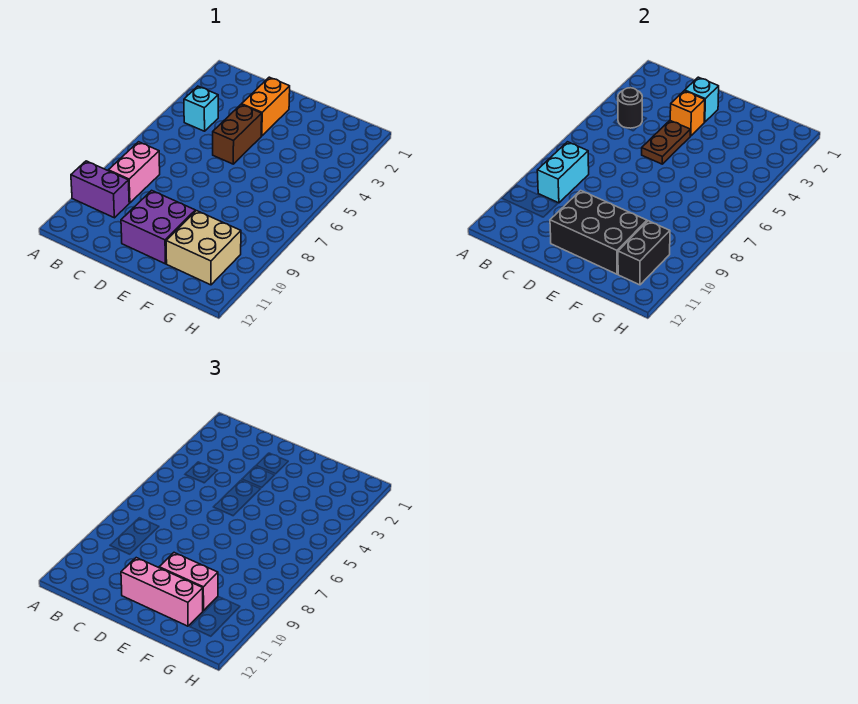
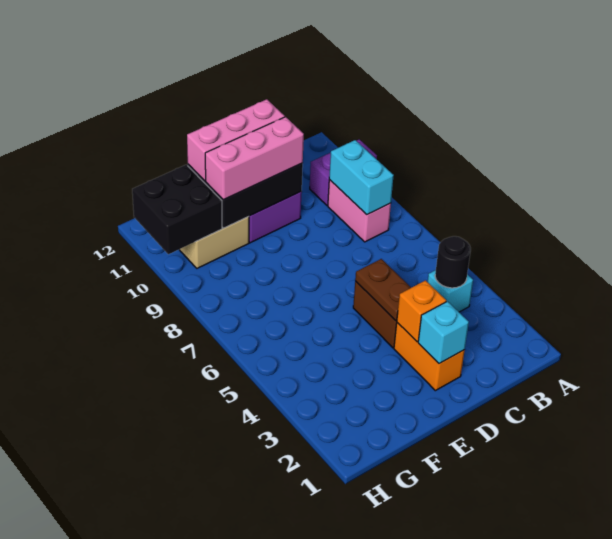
pink brick E10:F10 level 3 -> pink brick D10:F10 level 3
black brick G10:G11 level 2 -> black brick G10:H11 level 2

